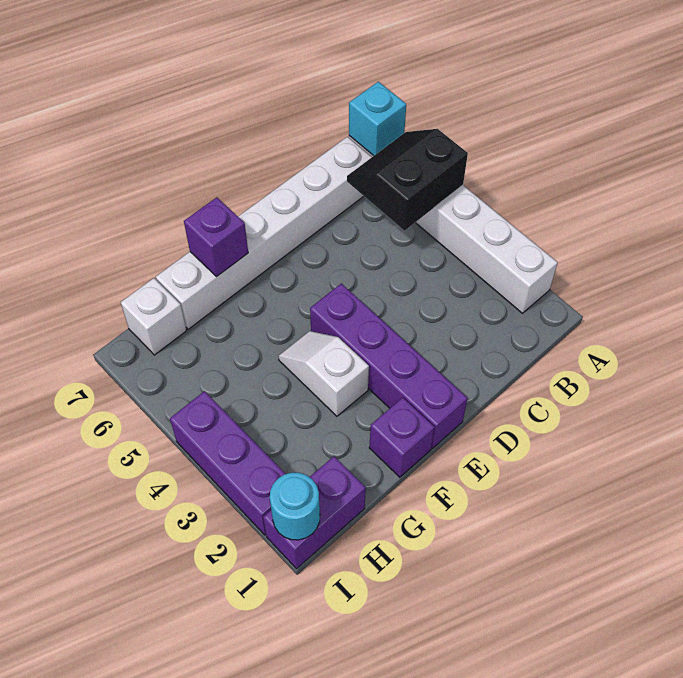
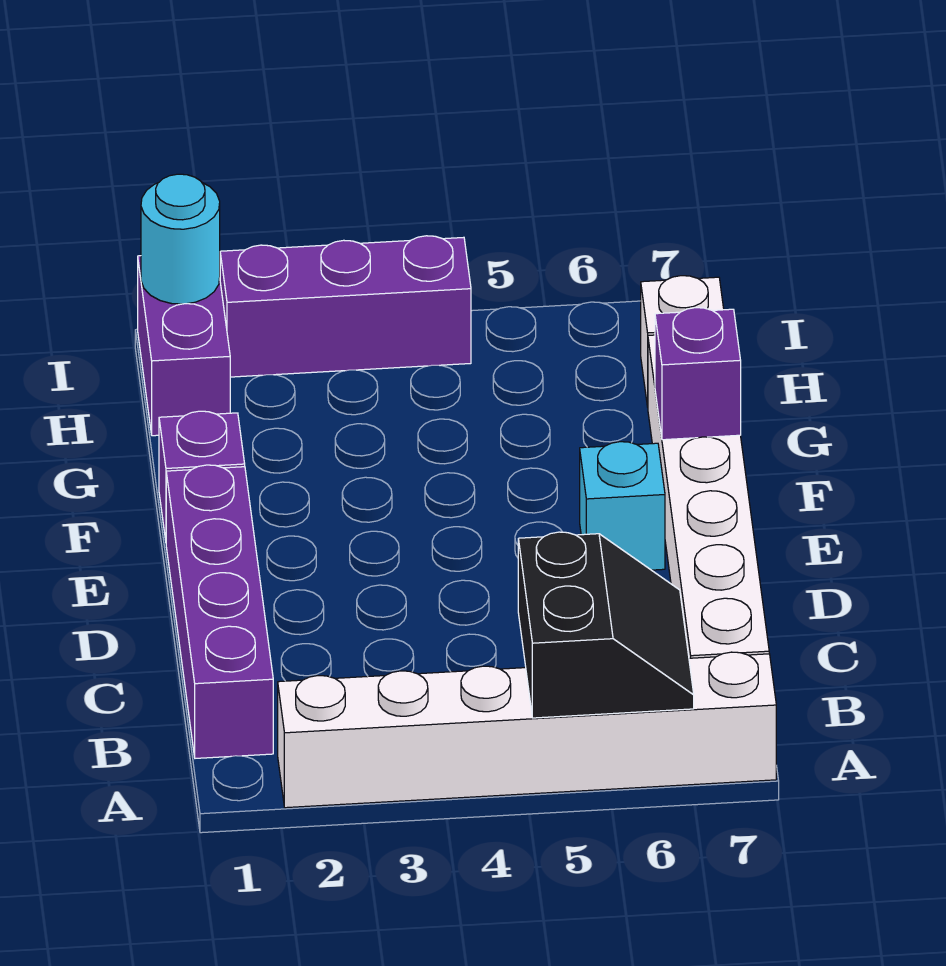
cyan brick A7 level 2 -> cyan brick E6 level 1
purple brick E1:E4 level 1 -> purple brick B1:E1 level 1
white slope F3:F4 level 1 top 3 -> none

